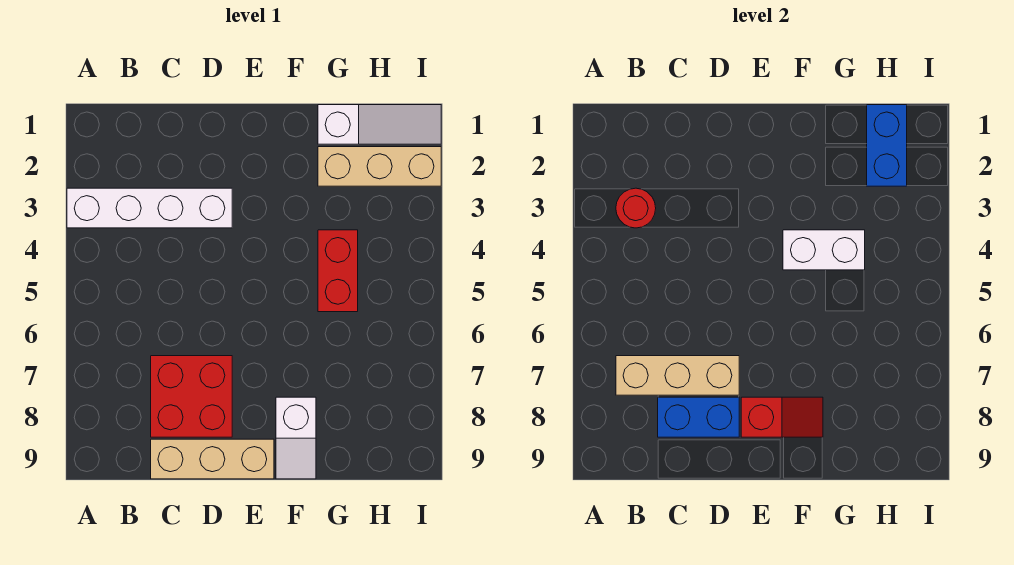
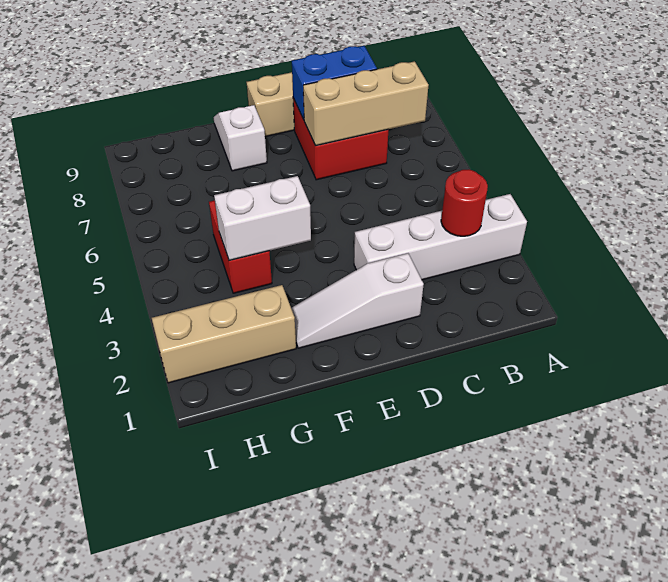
red slope E8:F8 level 2 top E -> none
white slope G1:I1 level 1 top G -> white slope D2:F2 level 1 top D
blue brick H1:H2 level 2 -> none

